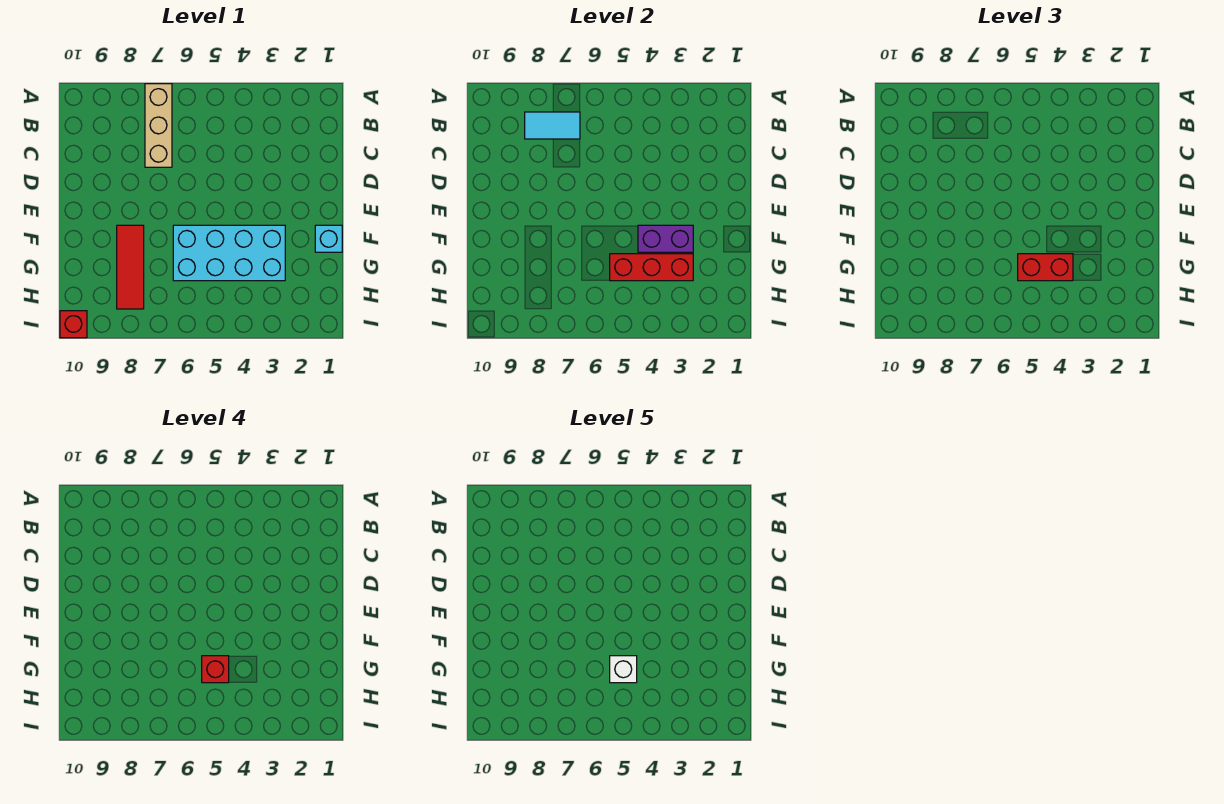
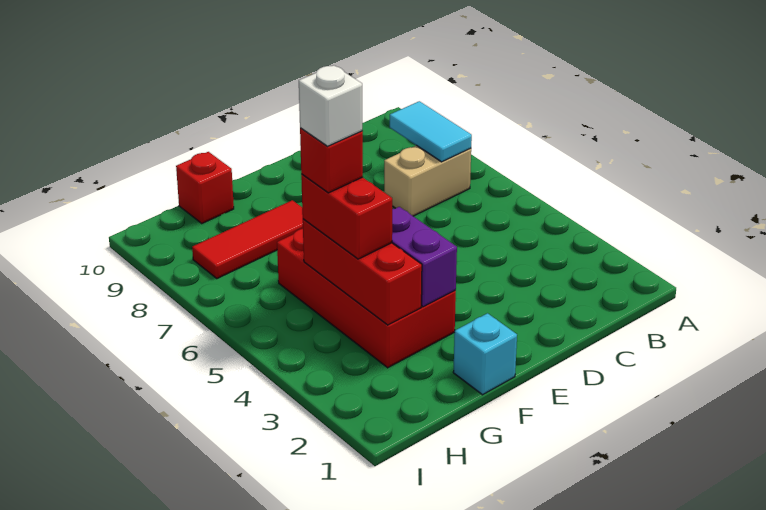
tan brick A7:C7 level 1 -> tan brick B7:C7 level 1
cyan brick F3:G6 level 1 -> red brick F3:G6 level 1
red brick I10 level 1 -> red brick G10 level 1

